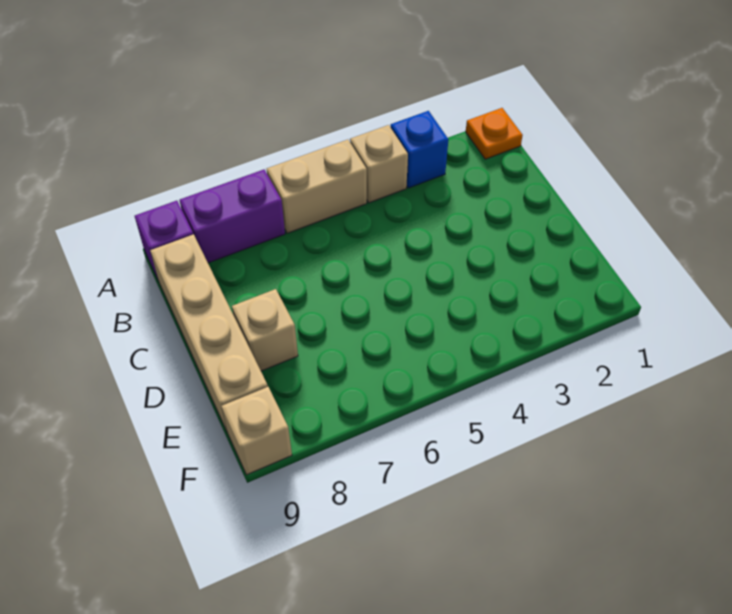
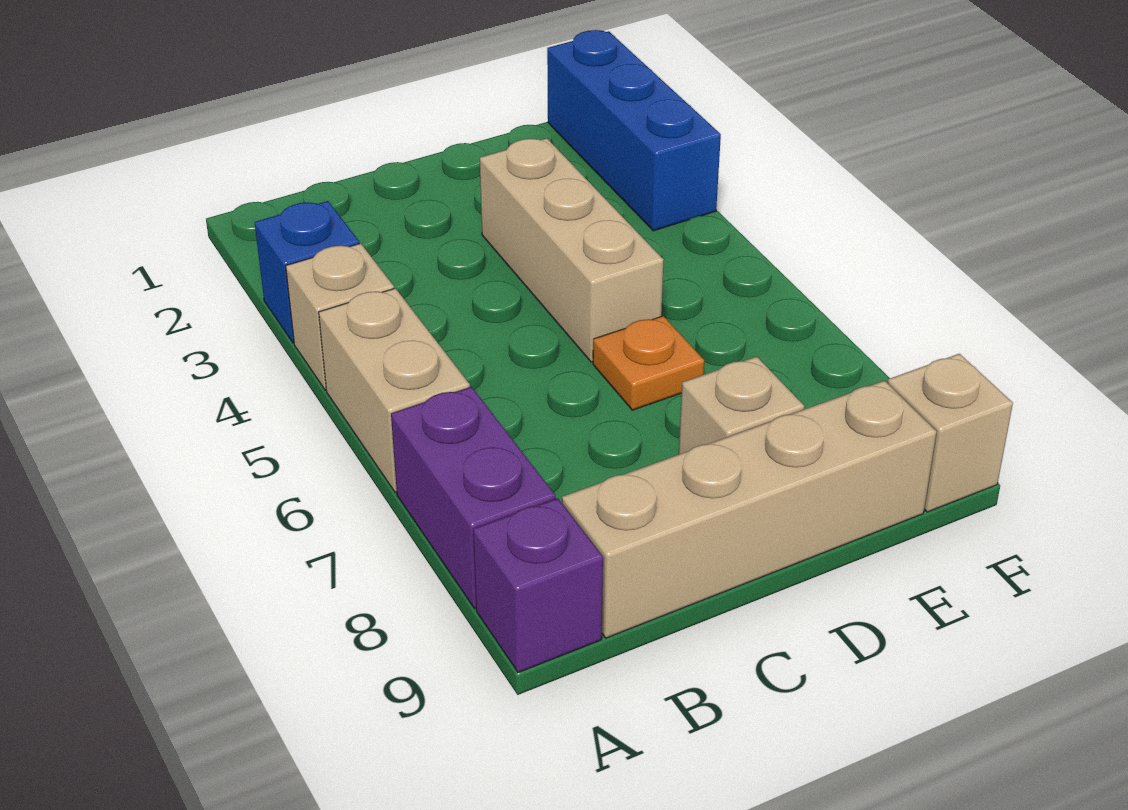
orange plate A1 level 1 -> orange plate D6 level 1
none -> tan brick D3:D5 level 1
none -> blue brick F1:F3 level 1

